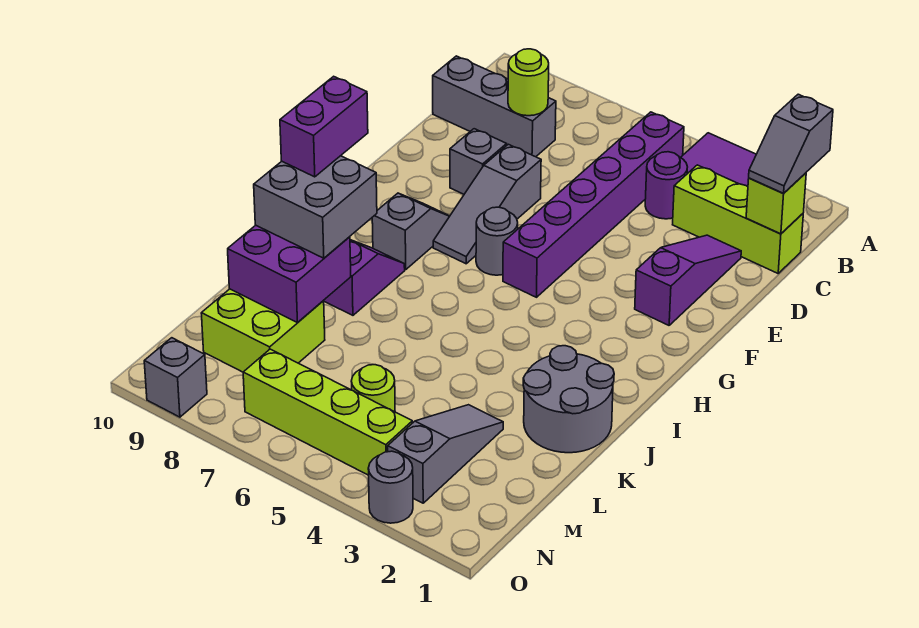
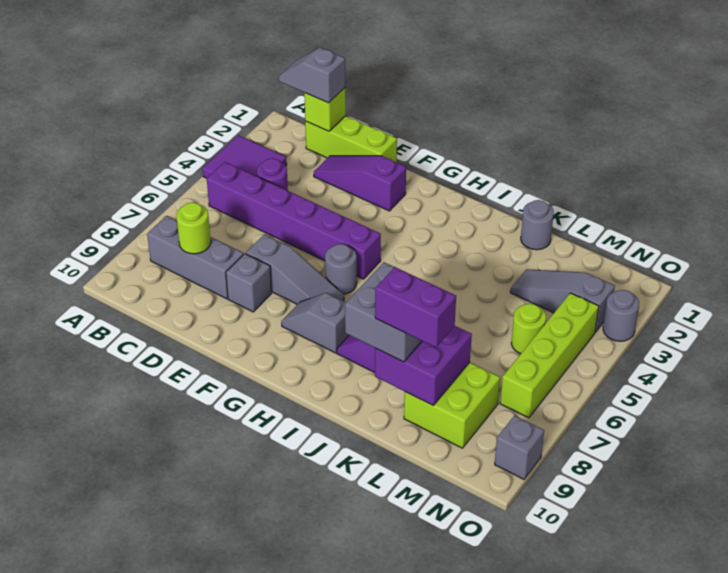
grey slope B1:C1 level 3 top B -> grey slope B1:C1 level 3 top C
lime brick C1:C3 level 1 -> lime brick C1:E1 level 1
grey brick C8:C10 level 1 -> grey brick B8:D8 level 1
purple brick I9:J9 level 4 -> purple brick K9:L9 level 4
grey round brick J1:K2 level 1 -> grey round brick K1 level 1

